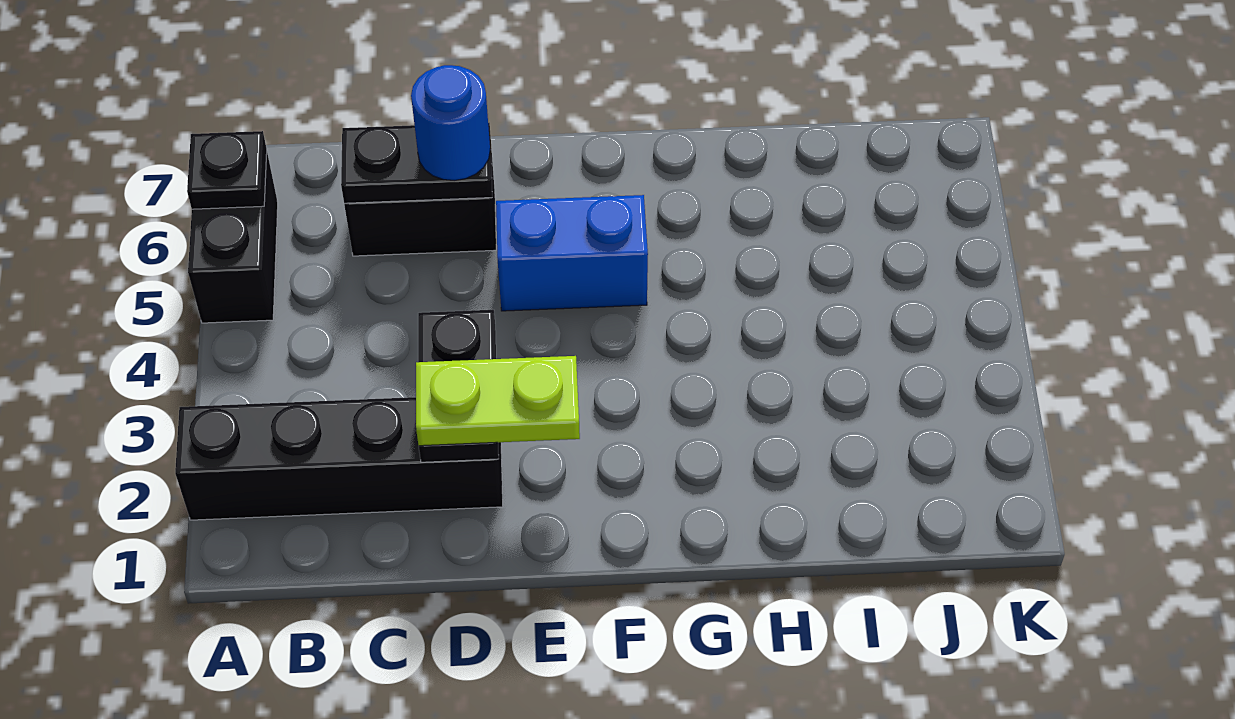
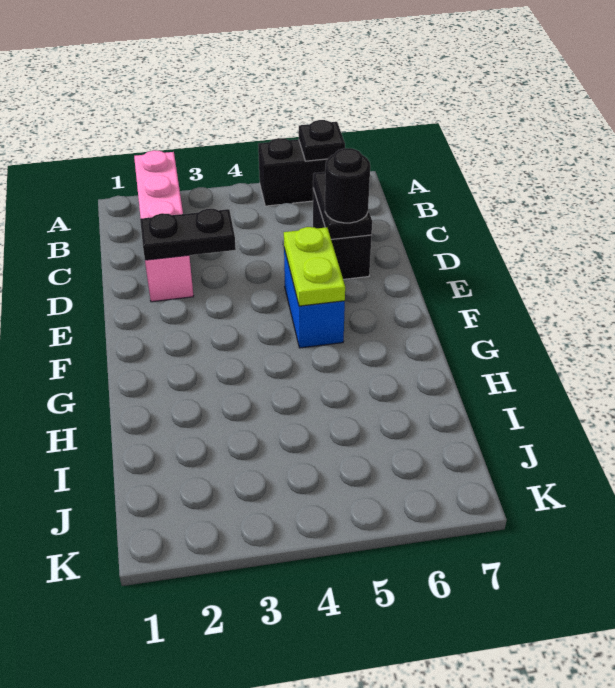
black brick A2:D2 level 1 -> pink brick A2:D2 level 1
lime plate D2:E2 level 3 -> lime plate E5:F5 level 2
blue round brick D6 level 3 -> black round brick D6 level 3

